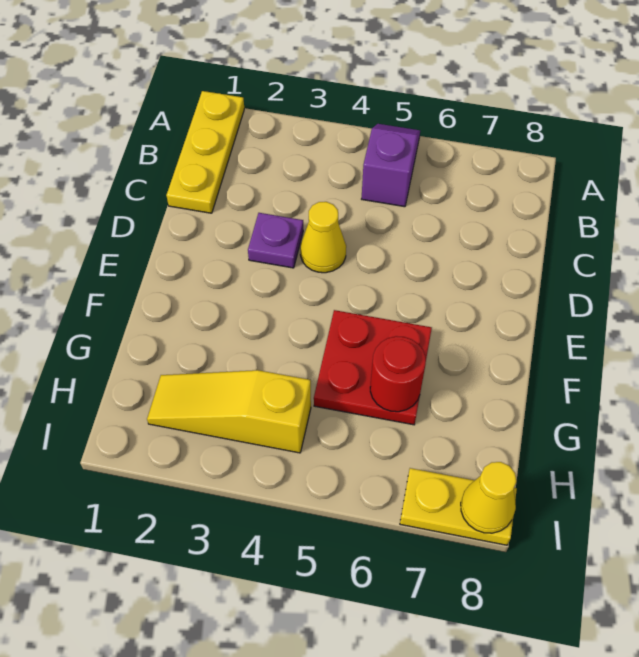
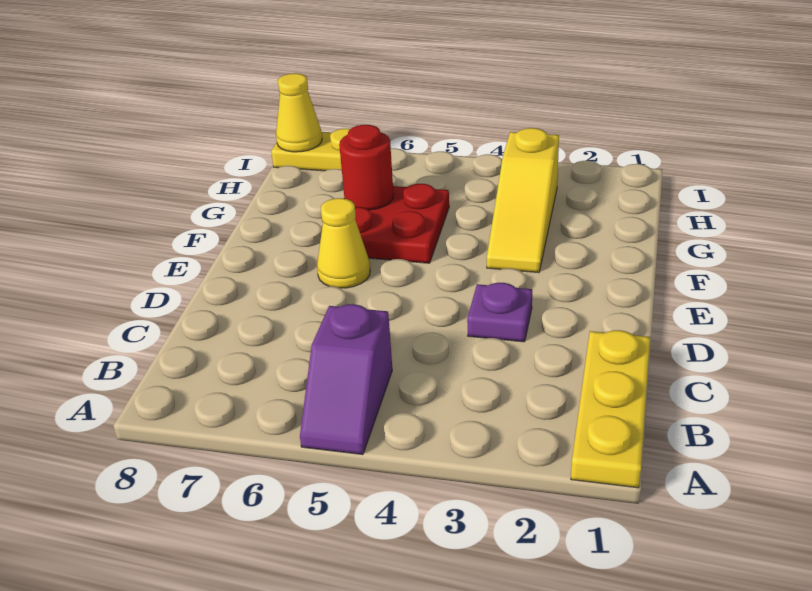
yellow cone D4 level 1 -> yellow cone E6 level 1
yellow slope H2:H4 level 1 top 4 -> yellow slope F3:H3 level 1 top H

